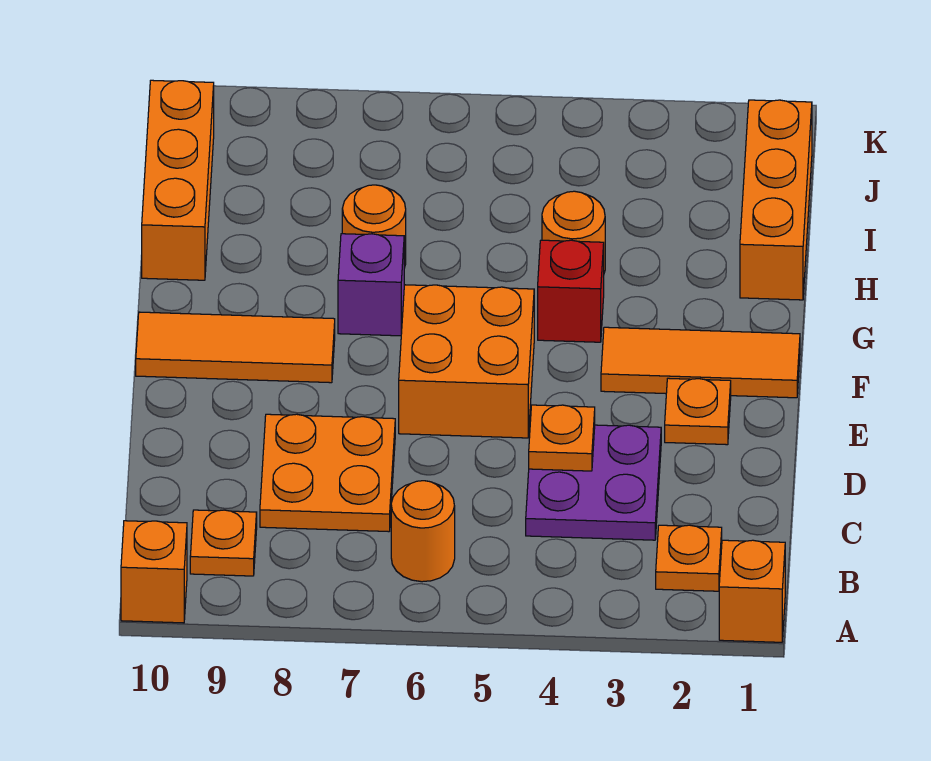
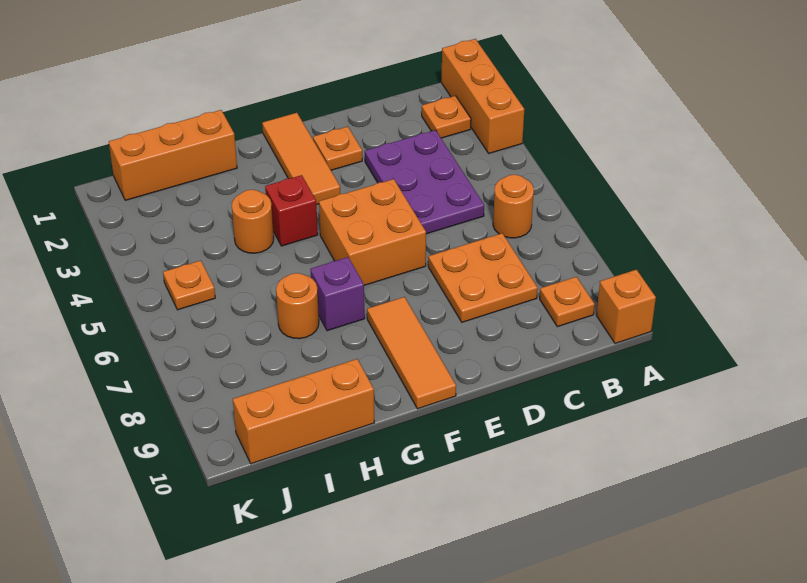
orange brick A1 level 1 -> orange brick A1:A3 level 1
purple plate C3:D4 level 1 -> purple plate C3:D5 level 1
orange plate D4 level 2 -> orange plate J5 level 1

